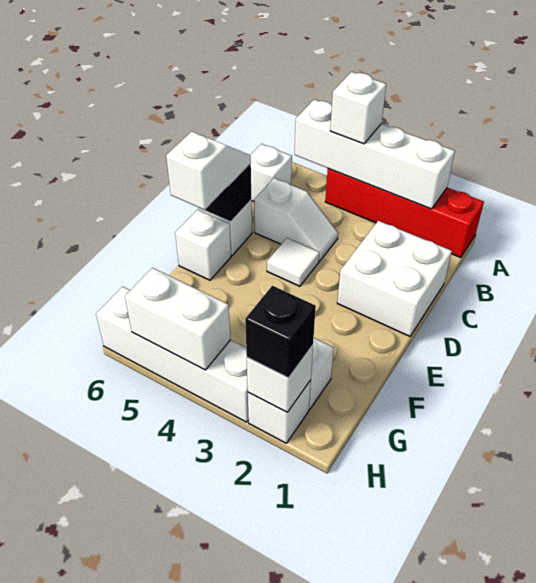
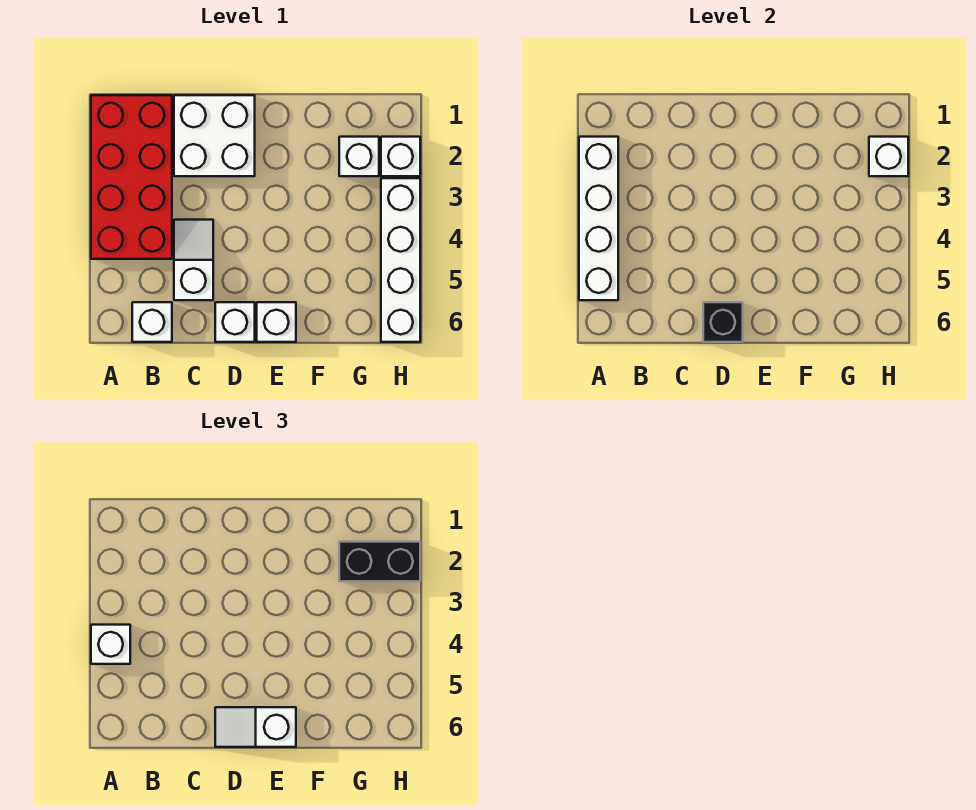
red brick A1:A4 level 1 -> red brick A1:B4 level 1
white tile D4 level 1 -> none
black brick H2 level 3 -> black brick G2:H2 level 3
white brick H4:H5 level 2 -> none

